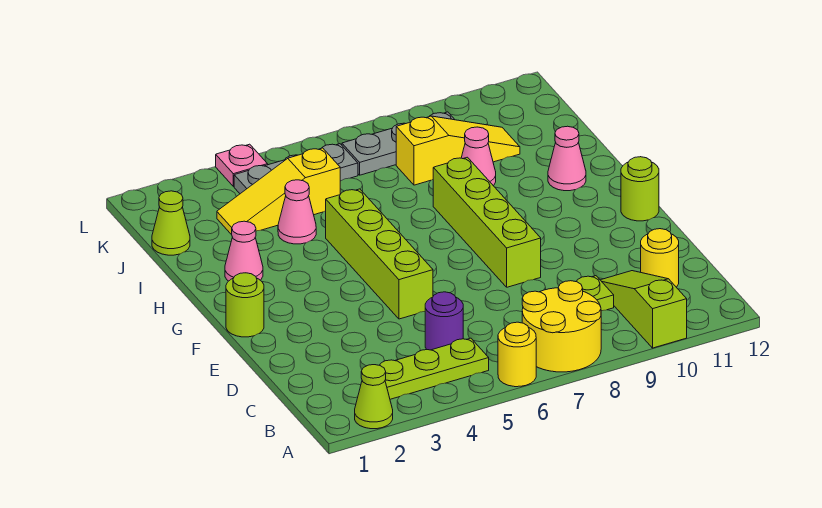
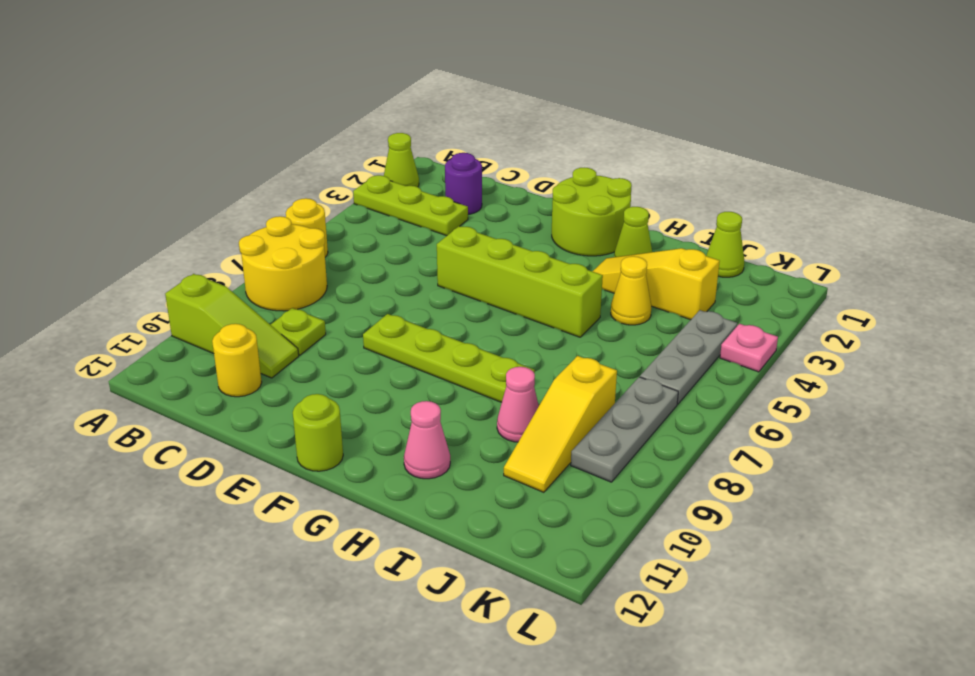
lime plate B3:B5 level 1 -> lime plate A3:C3 level 1
purple round brick C5 level 1 -> purple round brick C2 level 1
lime brick E8:H8 level 1 -> lime plate E8:H8 level 1
lime round brick F1 level 1 -> lime round brick F1:G2 level 1
pink cone H2 level 1 -> lime cone H2 level 1
pink cone I4 level 1 -> yellow cone I4 level 1
yellow slope J3:J5 level 1 top 5 -> yellow slope H3:J3 level 1 top J

